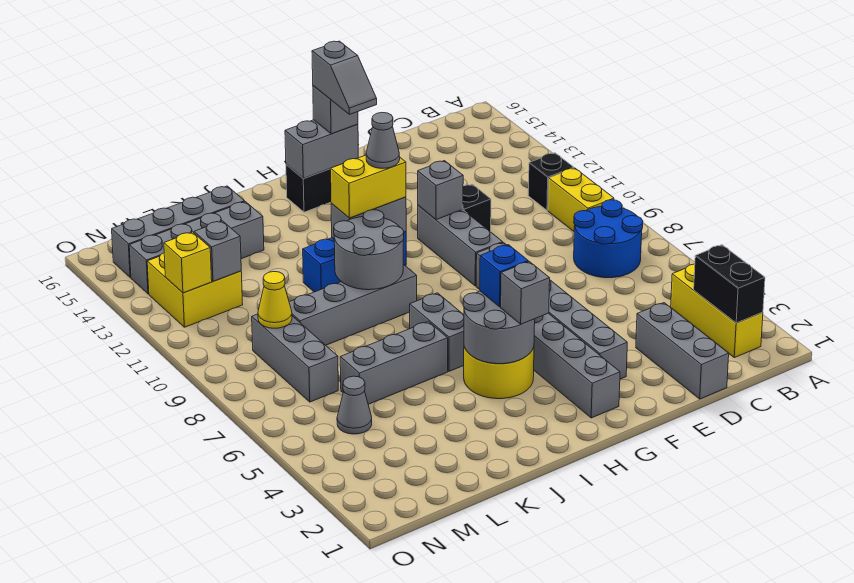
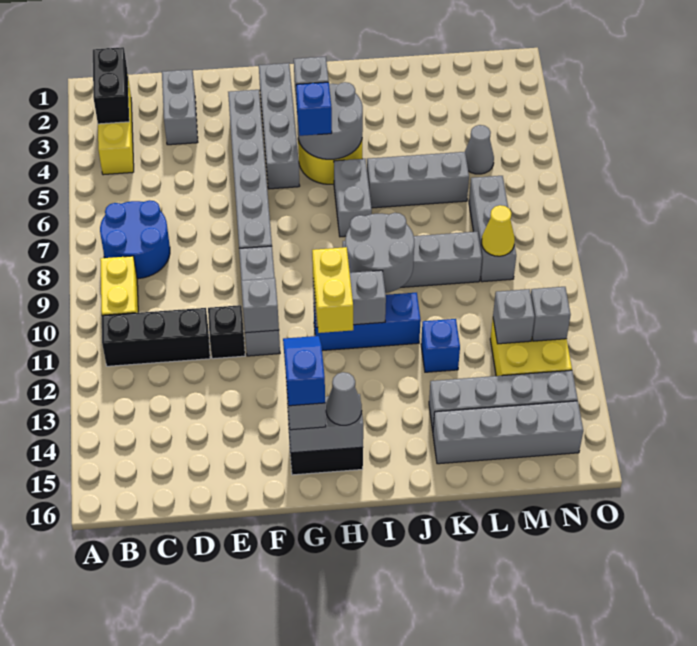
black brick B11 level 1 -> black brick B11:D11 level 1
grey brick D1:D3 level 1 -> grey brick D2:D3 level 1
grey slope G14:G15 level 4 top 15 -> blue slope G14:G15 level 4 top 15
yellow brick H11:I11 level 3 -> yellow brick H11:H12 level 3
grey cone H11 level 4 -> grey cone H15 level 3
none -> blue brick K12 level 1
yellow brick N12 level 2 -> grey brick N12 level 2

